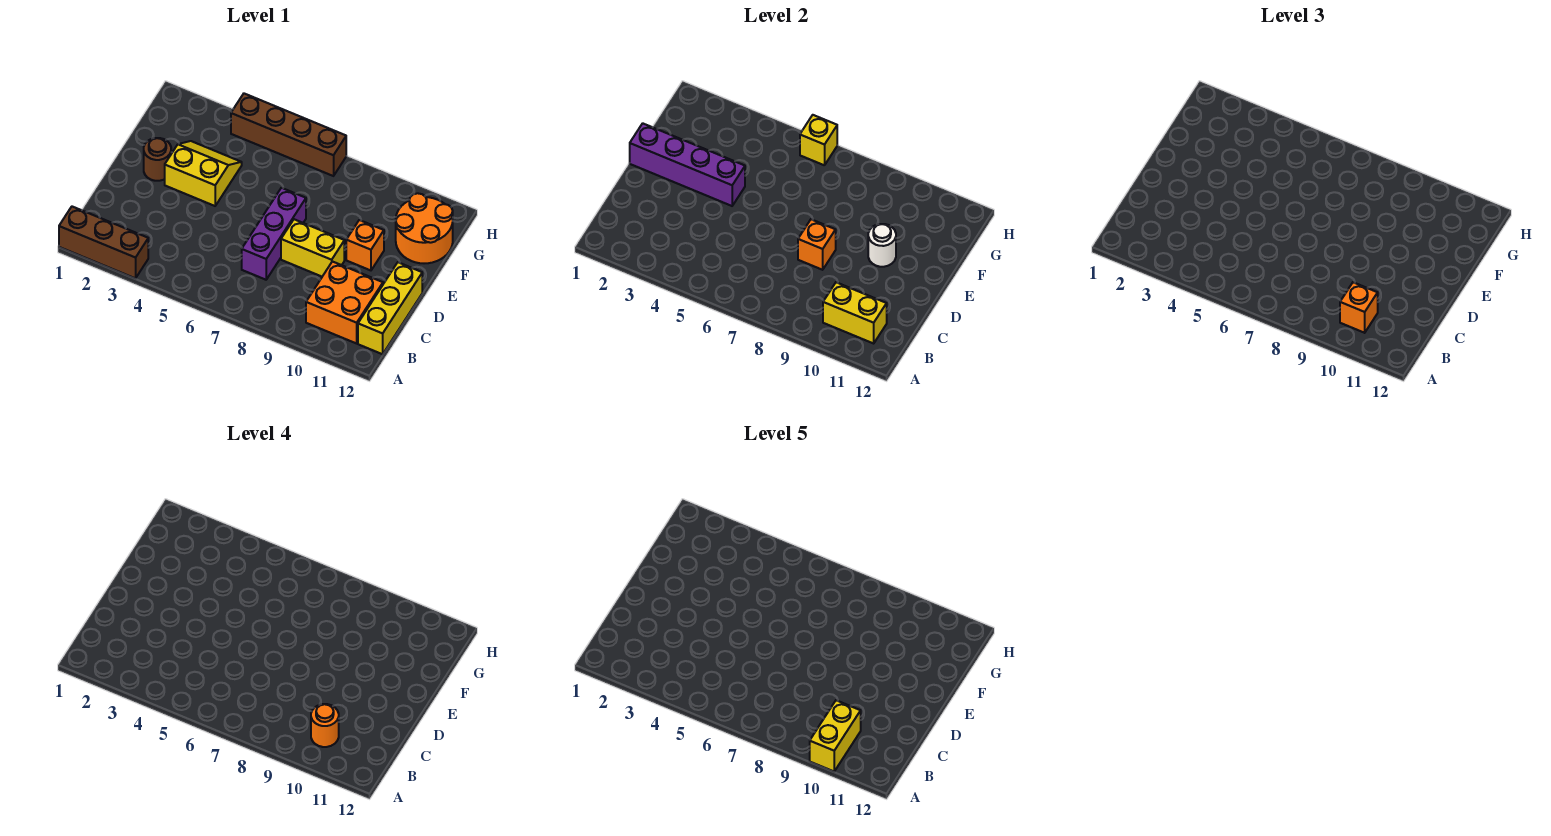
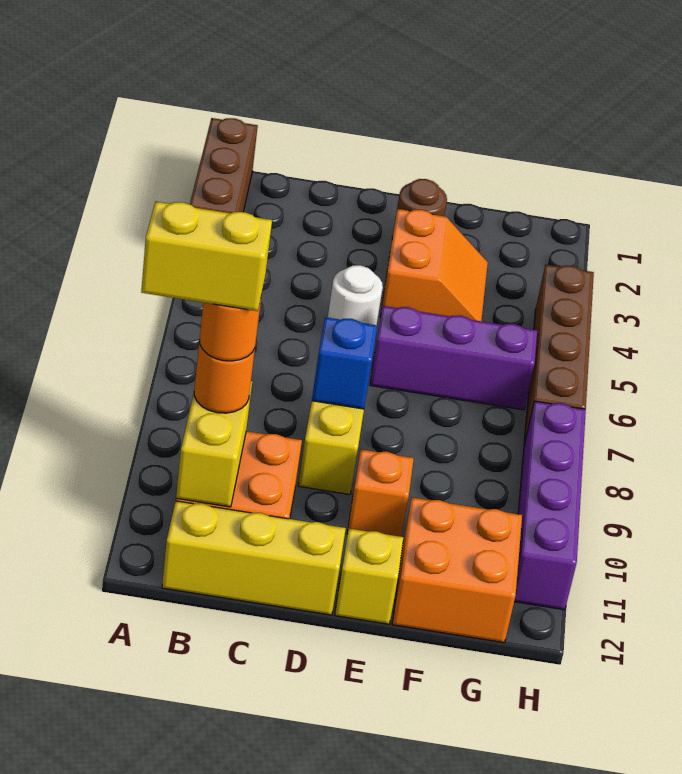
orange brick B10 level 3 -> orange round brick B10 level 3
purple brick C7:E7 level 1 -> purple brick E6:G6 level 1
orange brick D8 level 2 -> blue brick D8 level 2
purple brick E1:E4 level 2 -> purple brick H8:H11 level 1
yellow slope E3:F4 level 1 top E -> orange slope E3:F4 level 1 top E
white round brick E10 level 2 -> white round brick D5 level 1
orange round brick F11:G12 level 1 -> orange brick F11:G12 level 1
yellow brick H6 level 2 -> yellow brick E12 level 1

